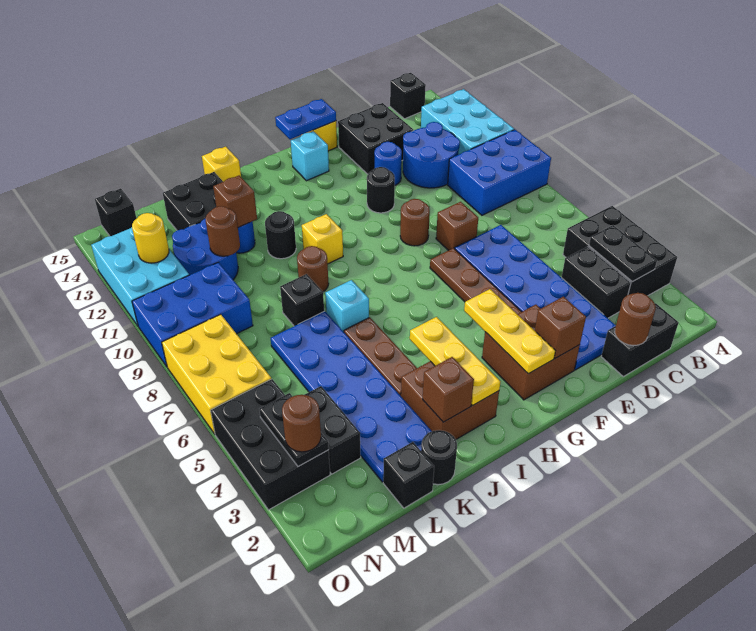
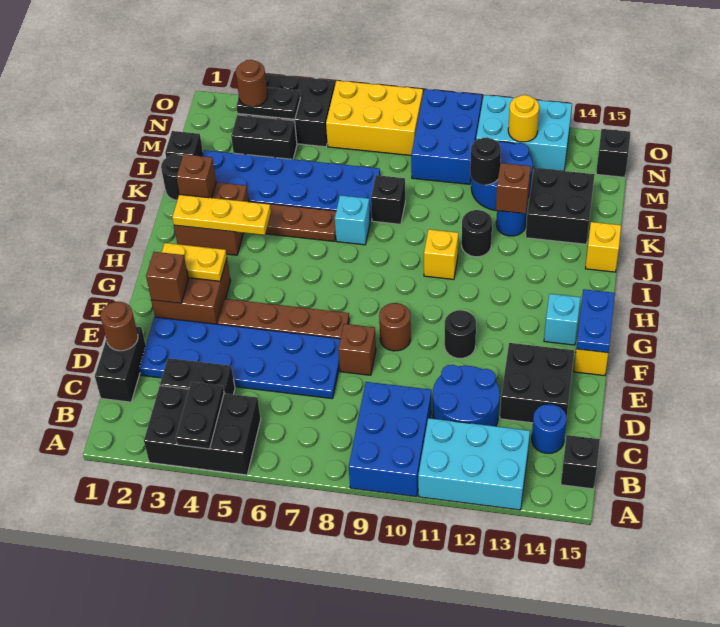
black plate B3:B4 level 2 -> black plate A4:B4 level 2
blue round brick E12 level 1 -> blue round brick C14 level 1
yellow plate G2:G4 level 2 -> yellow plate G2:G3 level 2
brown round brick J9 level 1 -> none
brown round brick L11 level 2 -> black round brick L11 level 2

